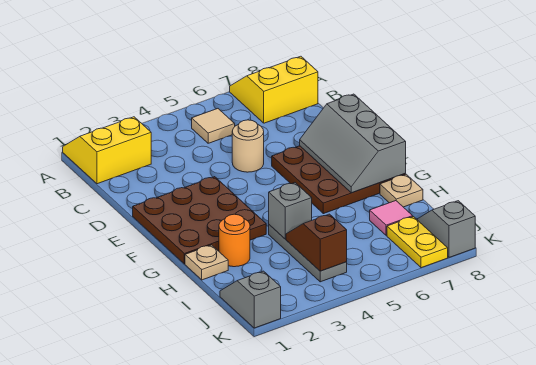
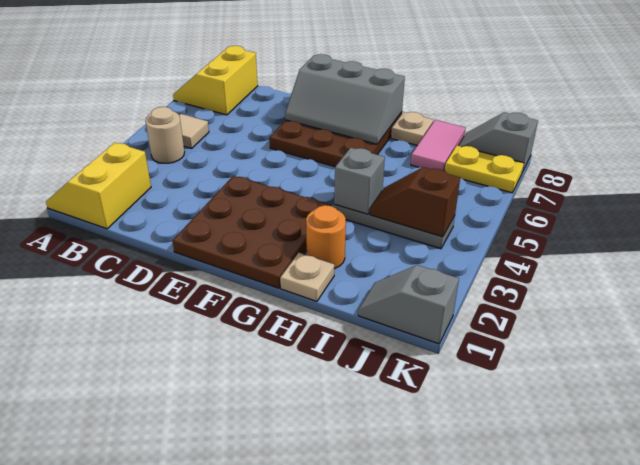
tan round brick D5 level 1 -> tan round brick B4 level 1
pink tile I7 level 1 -> pink tile I7:I8 level 1

